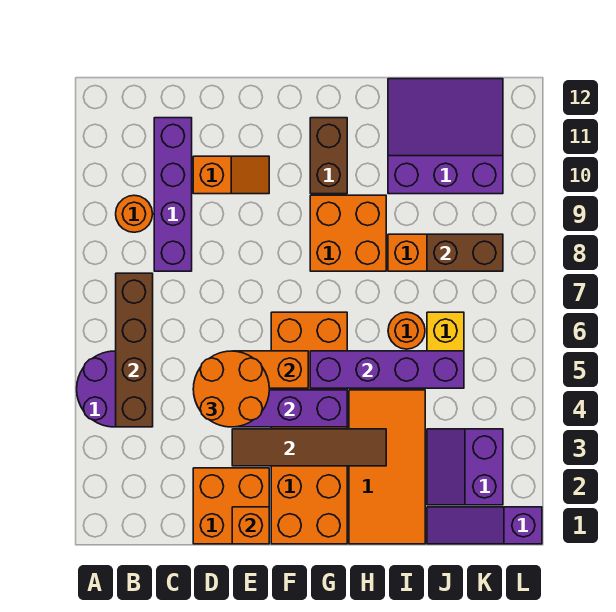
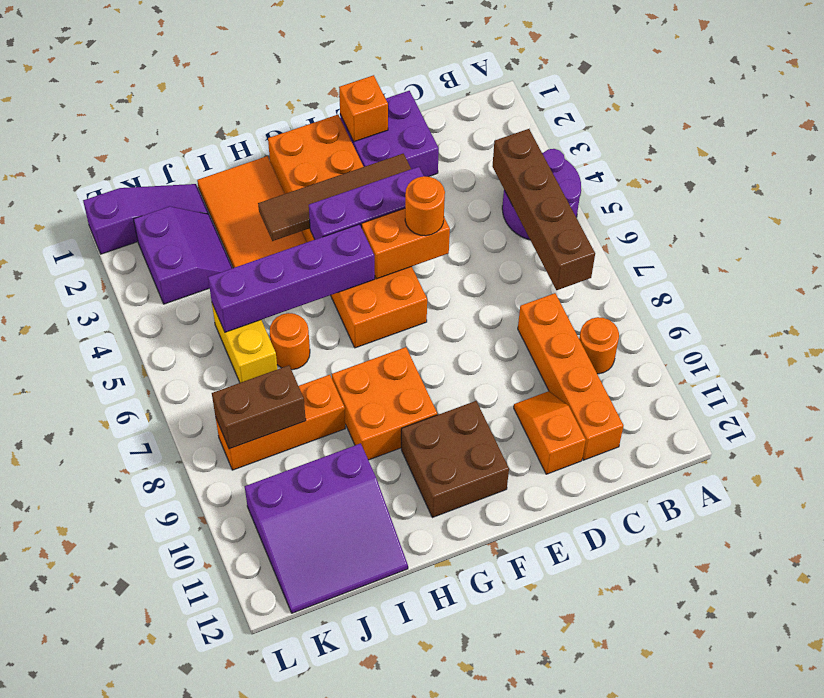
purple brick C8:C11 level 1 -> orange brick C8:C11 level 1
orange brick D1:E2 level 1 -> purple brick D1:E2 level 1
orange round brick D4:E5 level 3 -> orange round brick E5 level 3
orange slope D10:E10 level 1 top D -> orange slope D10:D11 level 1 top 11
brown brick G10:G11 level 1 -> brown brick F10:G11 level 1

